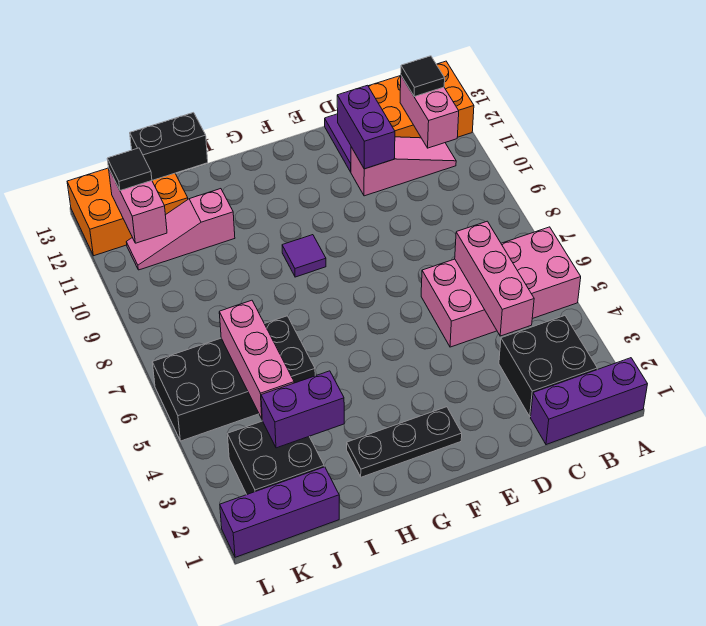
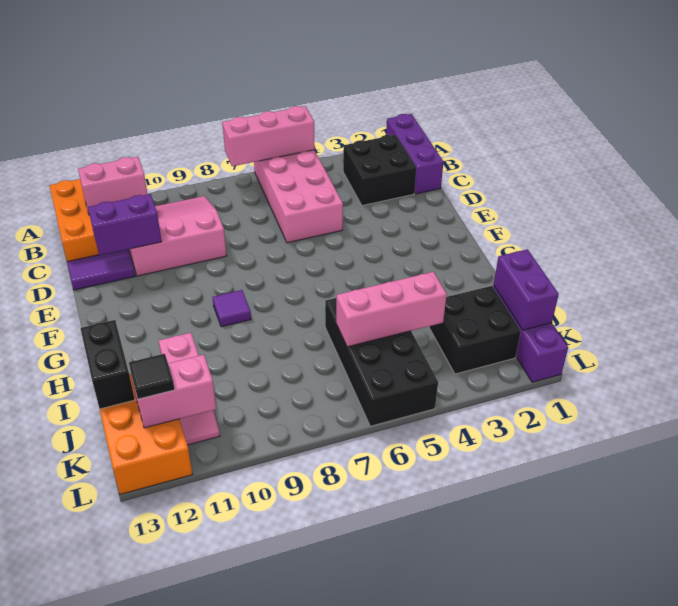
pink slope B11:D11 level 1 top D -> pink slope B9:D11 level 1 top D
black tile B12 level 3 -> none
pink brick C4:C6 level 2 -> pink brick A5:A7 level 2
black plate F2:H2 level 1 -> none
purple brick I3:J3 level 2 -> purple brick J1:K1 level 2

